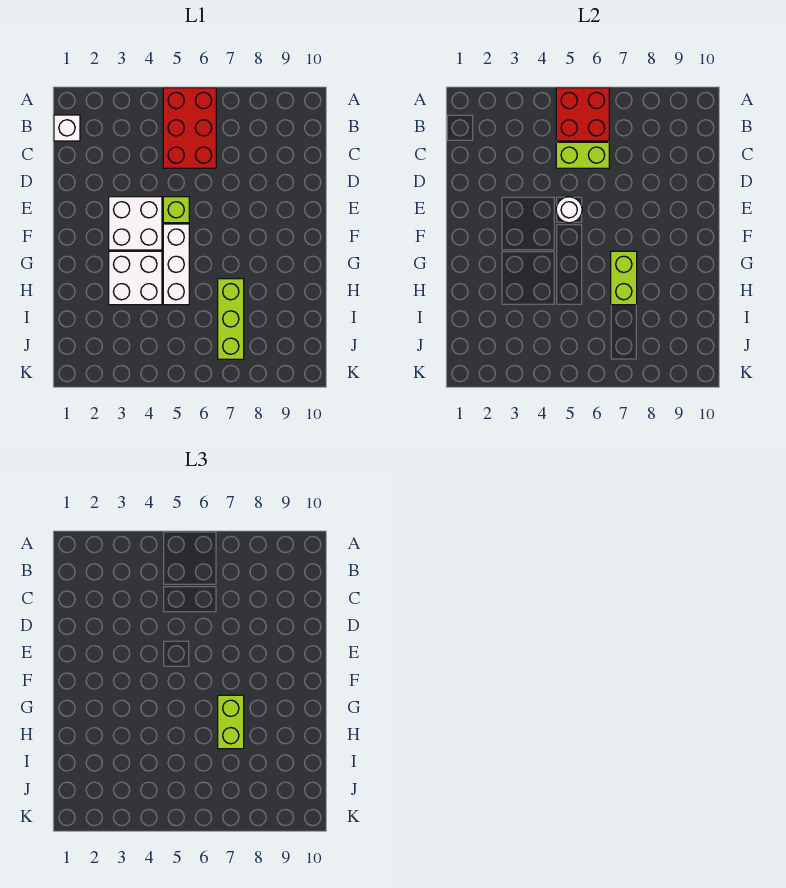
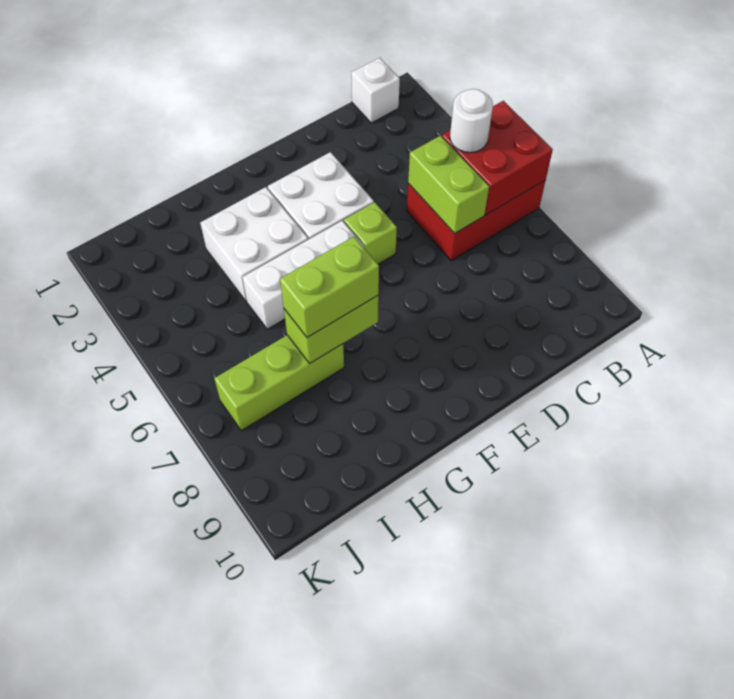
white round brick E5 level 2 -> white round brick B5 level 3

